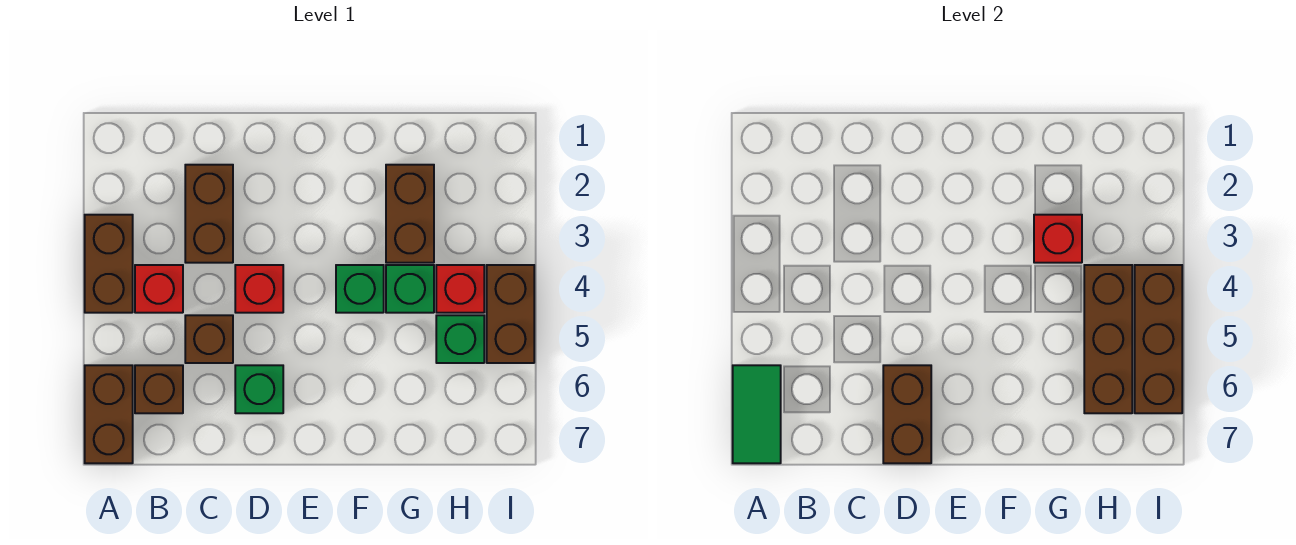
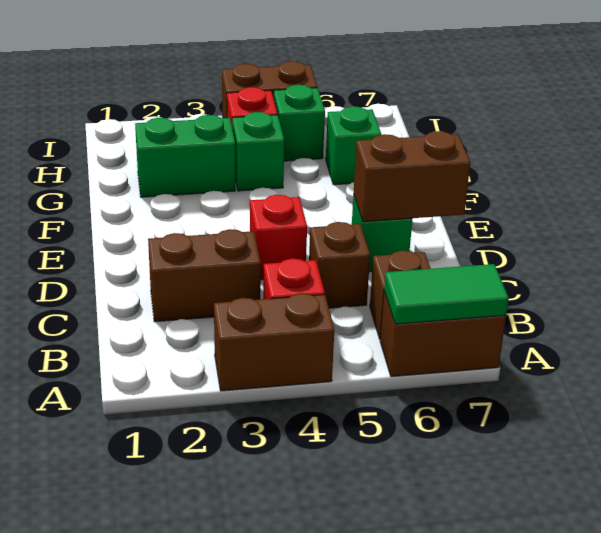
green brick F4 level 1 -> green brick G6 level 1
brown brick G2:G3 level 1 -> green brick G2:G3 level 1
red brick G3 level 2 -> none
brown brick H4:H6 level 2 -> none
brown brick I4:I6 level 2 -> none

